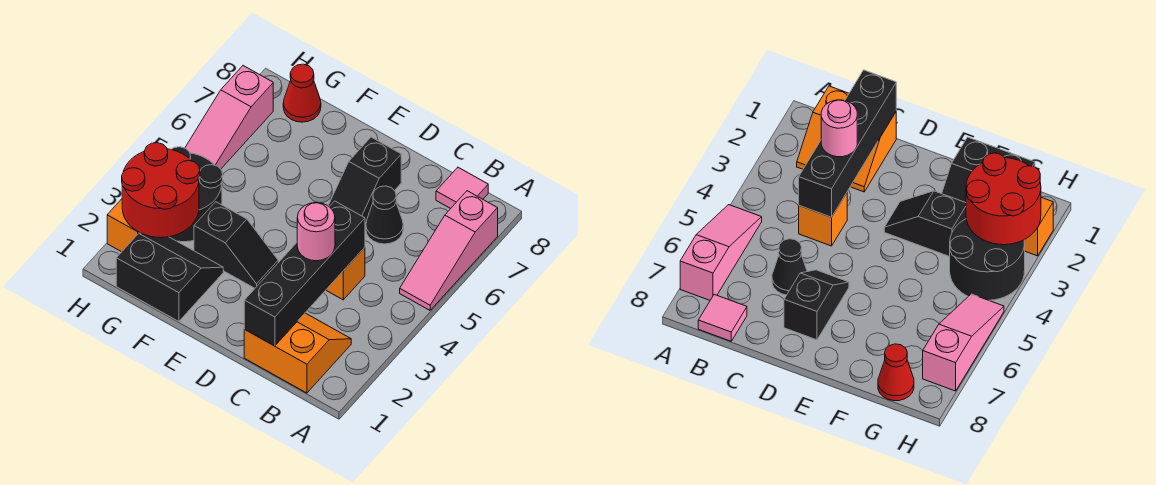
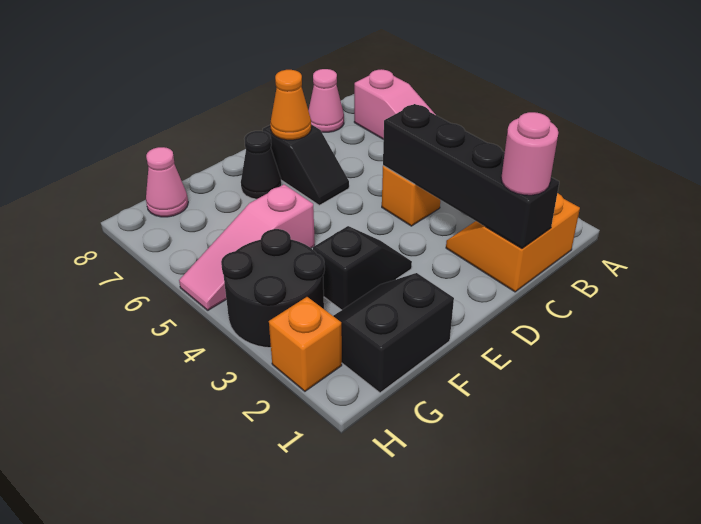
pink tile B8 level 1 -> pink cone B8 level 1
pink round brick C3 level 3 -> pink round brick C1 level 3
black cone C6 level 1 -> black cone E7 level 1
none -> orange cone D7 level 2
red round brick G2:H3 level 2 -> none
red cone G8 level 1 -> pink cone G8 level 1
pink slope H5:H7 level 1 top 7 -> pink slope F5:H5 level 1 top F

